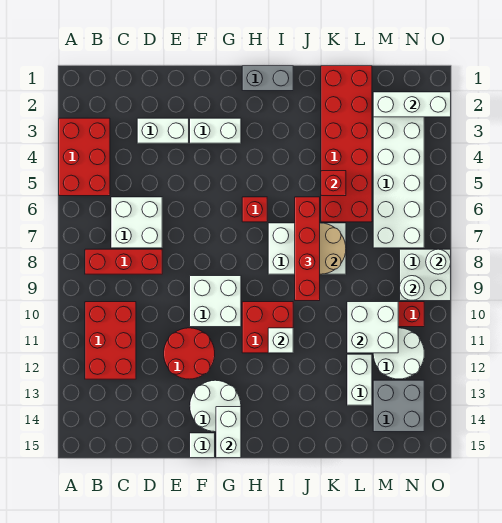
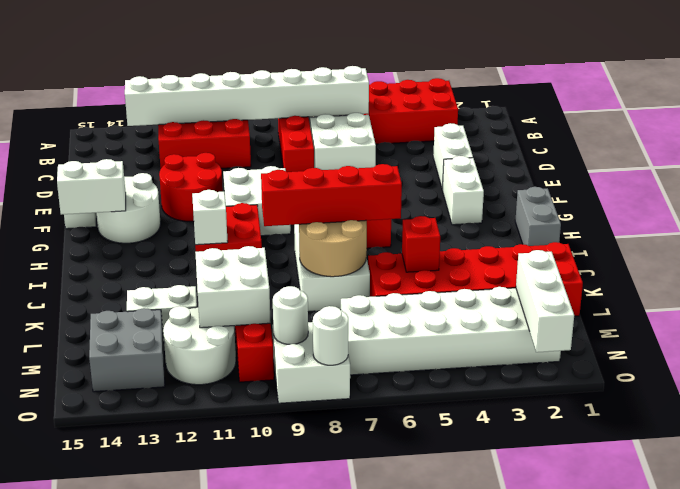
none -> white brick B6:B13 level 2

